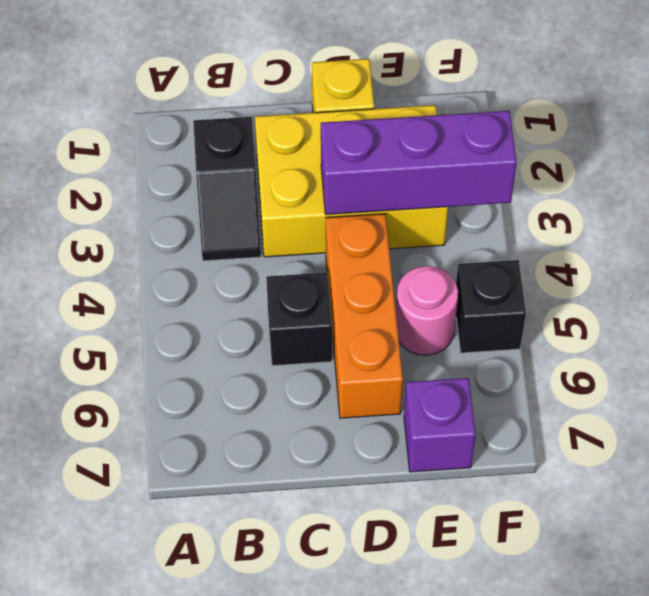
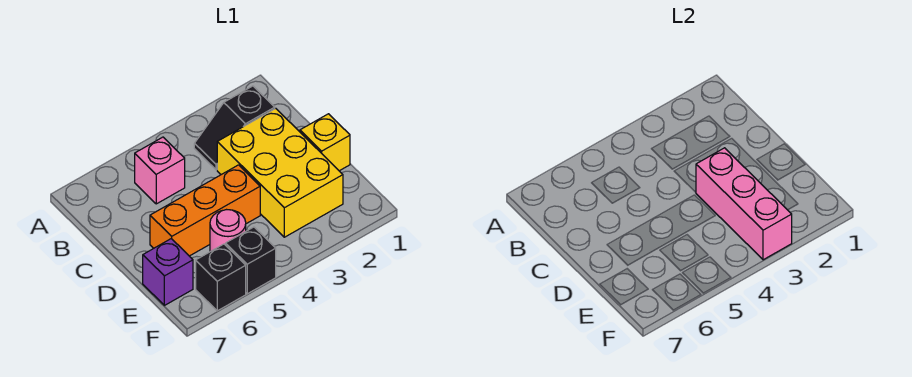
none -> pink brick B5 level 1
black brick C5 level 1 -> black brick F6 level 1
purple brick D3:F3 level 2 -> pink brick D3:F3 level 2

